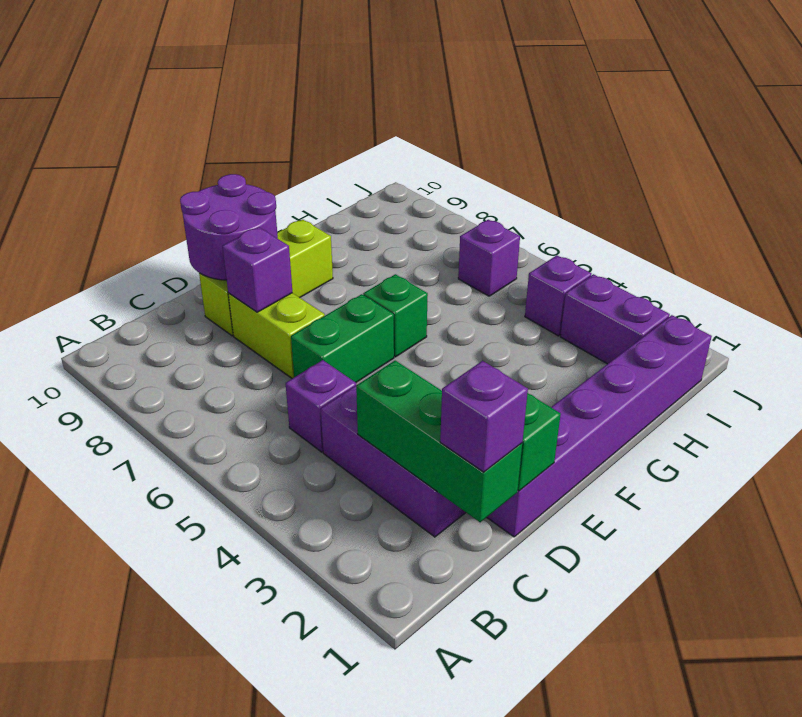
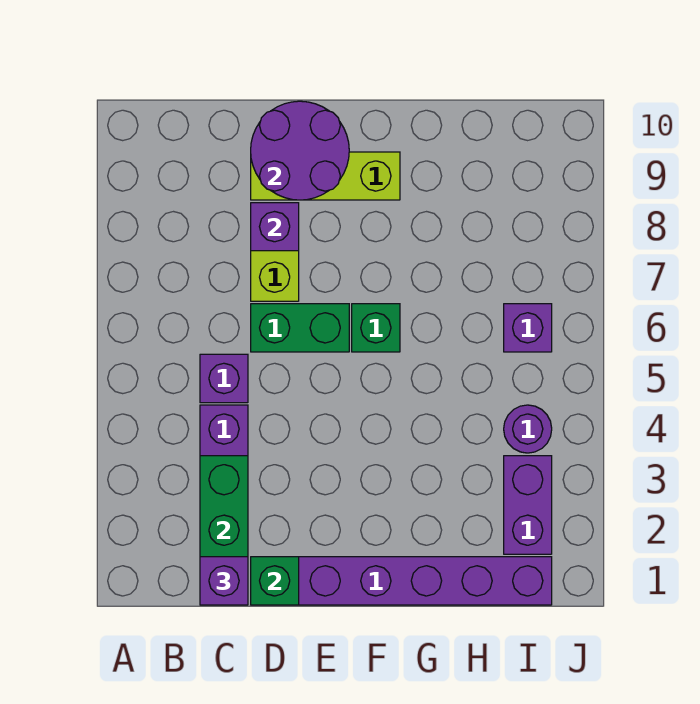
purple brick I4 level 1 -> purple round brick I4 level 1

